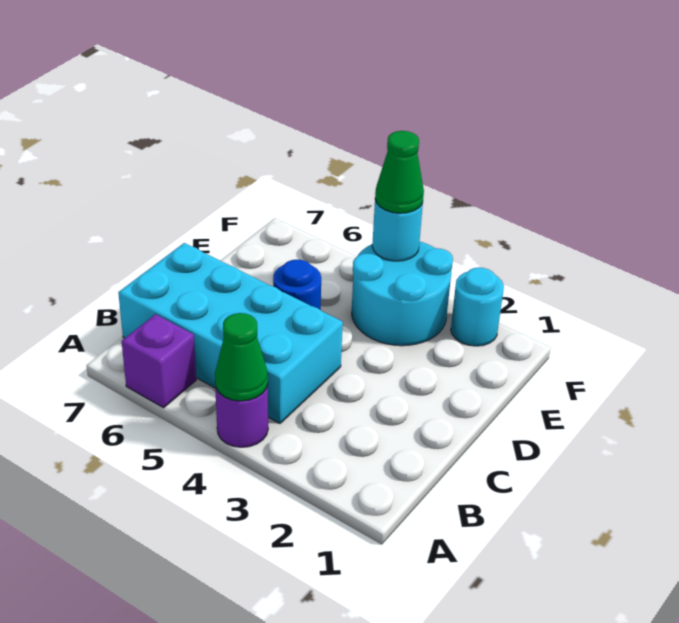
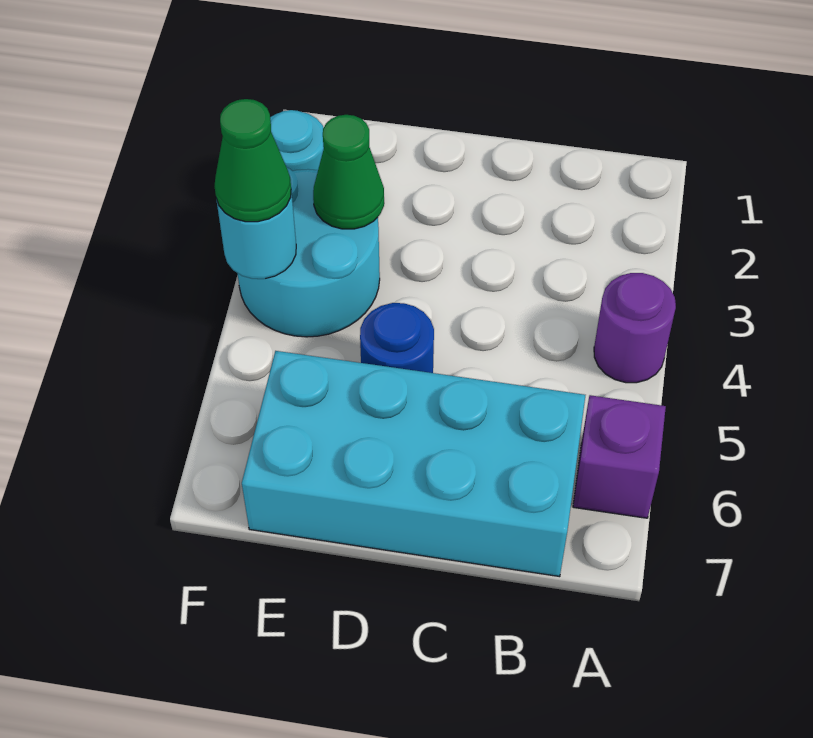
green cone A4 level 2 -> green cone E3 level 2
cyan brick B4:C7 level 1 -> cyan brick B6:E7 level 1

